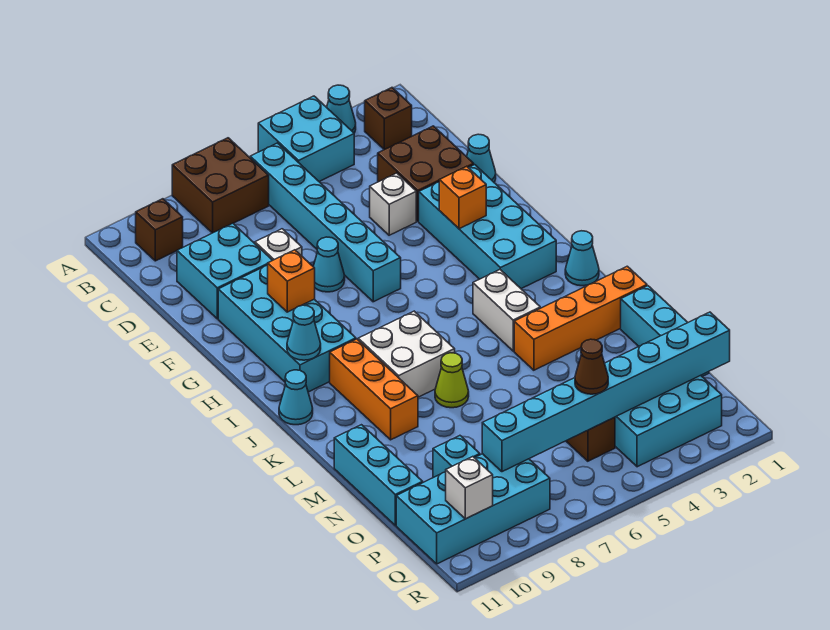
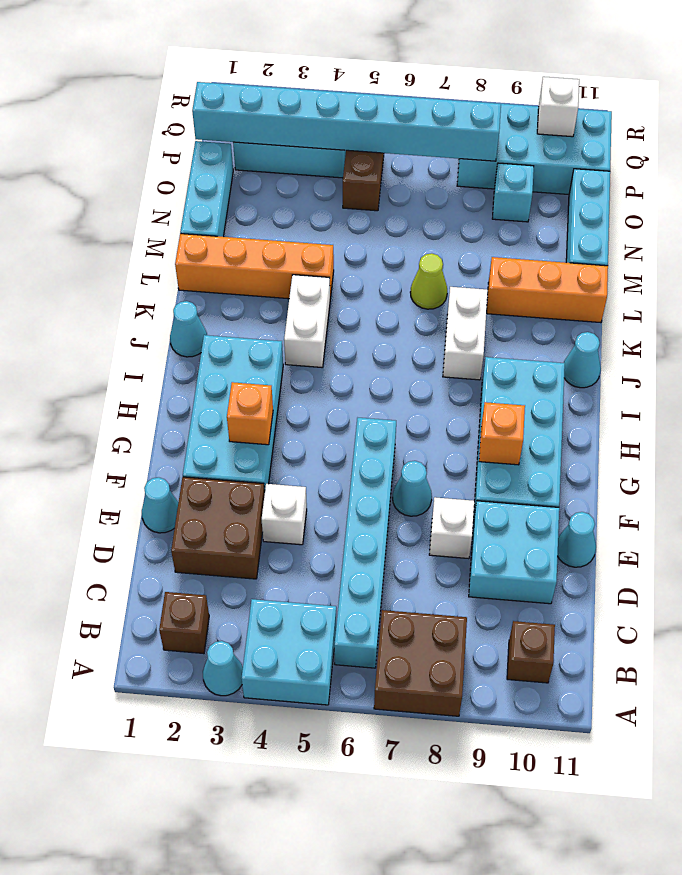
cyan cone I10 level 2 -> cyan cone E11 level 1
white brick J7:K8 level 1 -> white brick J8:K8 level 1
orange brick J9:L9 level 1 -> orange brick L9:L11 level 1
brown cone P5 level 3 -> none

